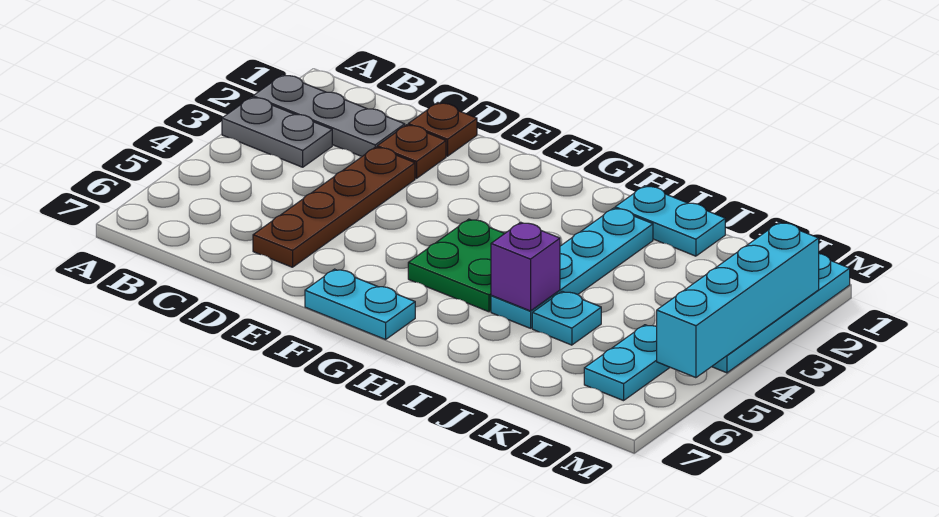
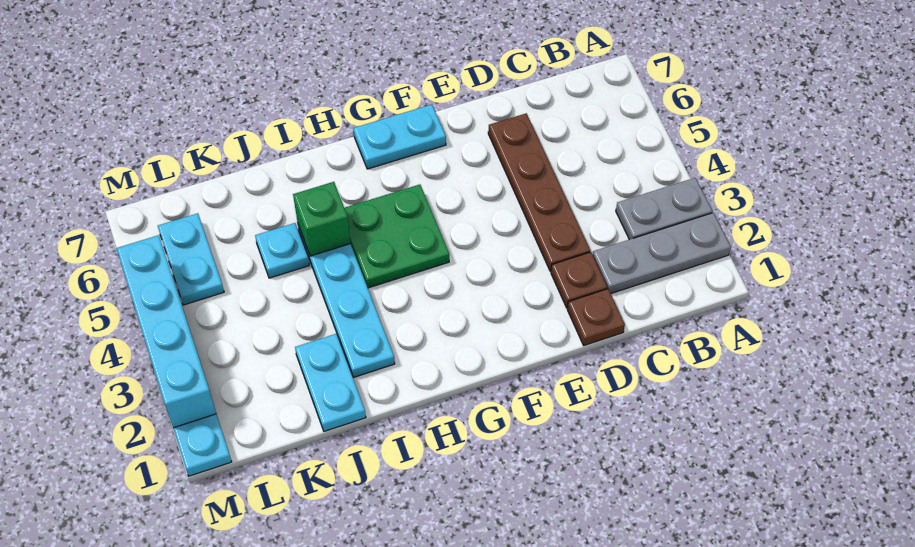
cyan plate I1:J1 level 1 -> cyan plate J1:J2 level 1
purple brick I5 level 2 -> green brick I5 level 2

